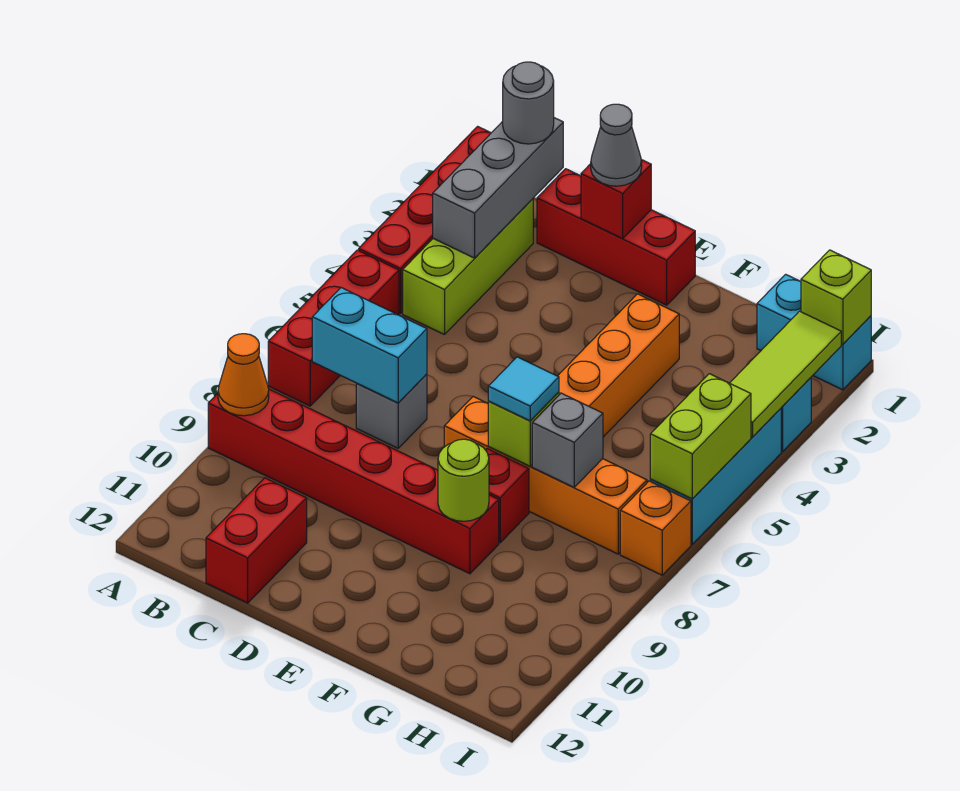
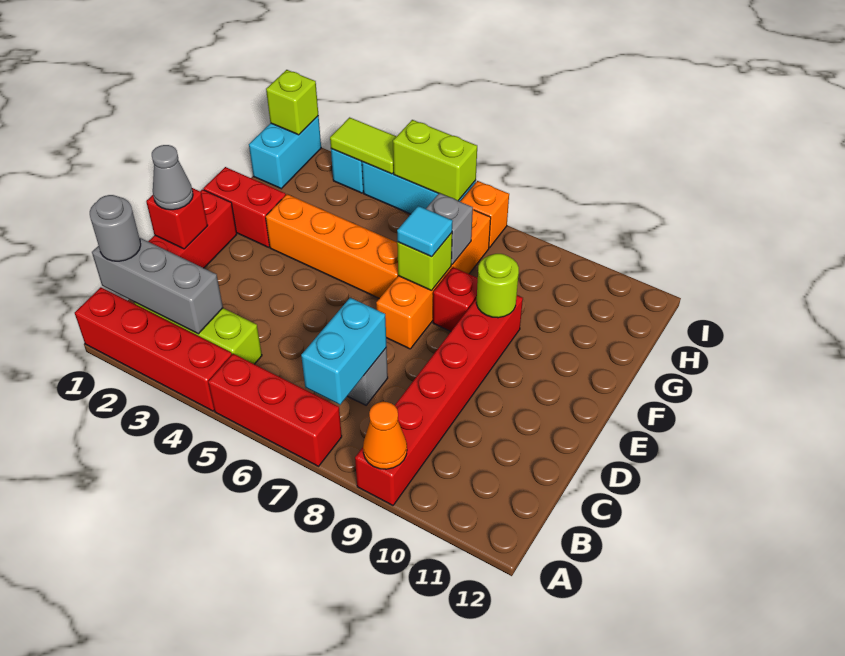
red brick C11:C12 level 1 -> red brick F1:F2 level 1
lime tile I2:I4 level 2 -> lime tile I3:I4 level 2

